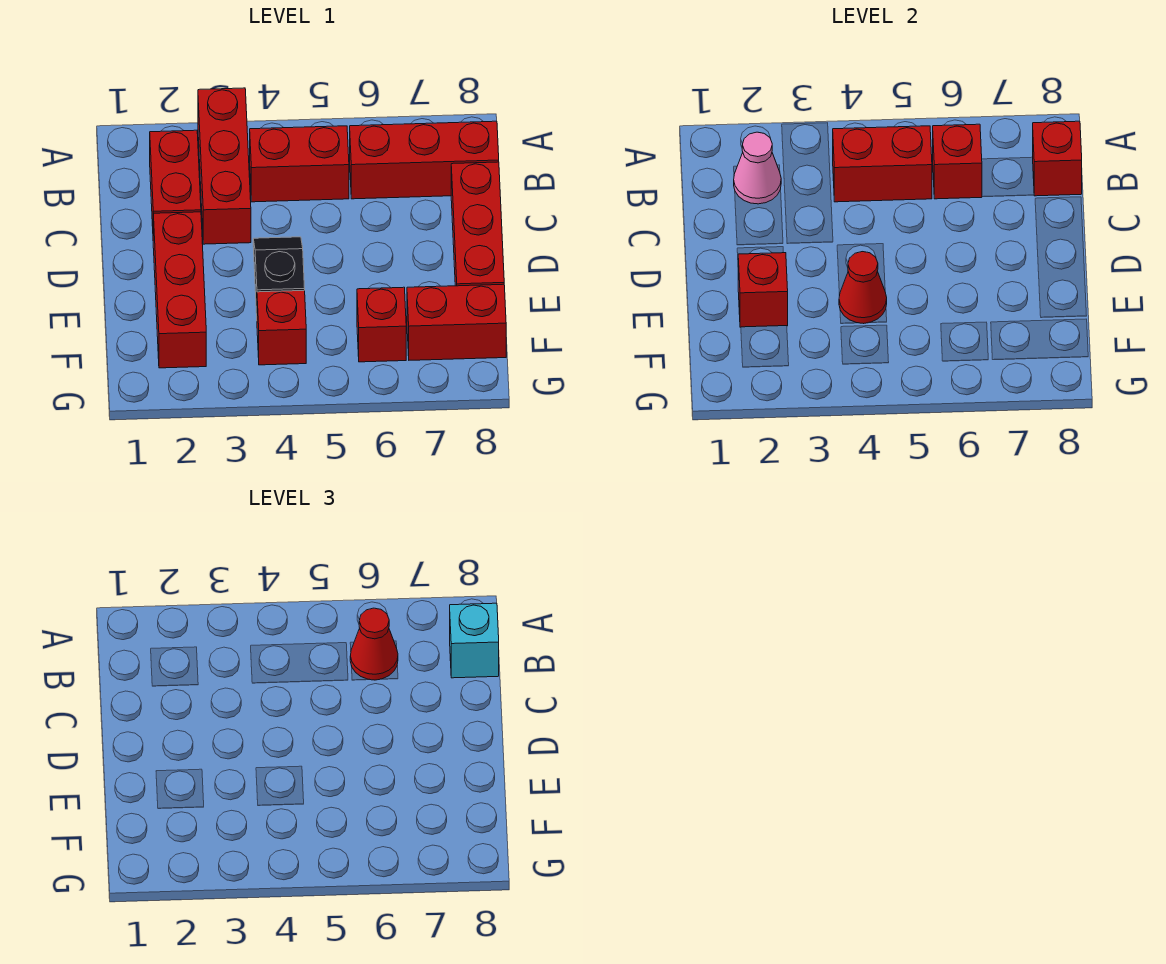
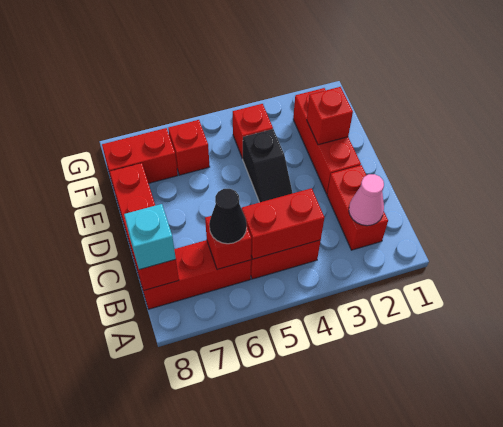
red brick A3:C3 level 1 -> none
red cone B6 level 3 -> black cone B6 level 3
red cone E4 level 2 -> none

